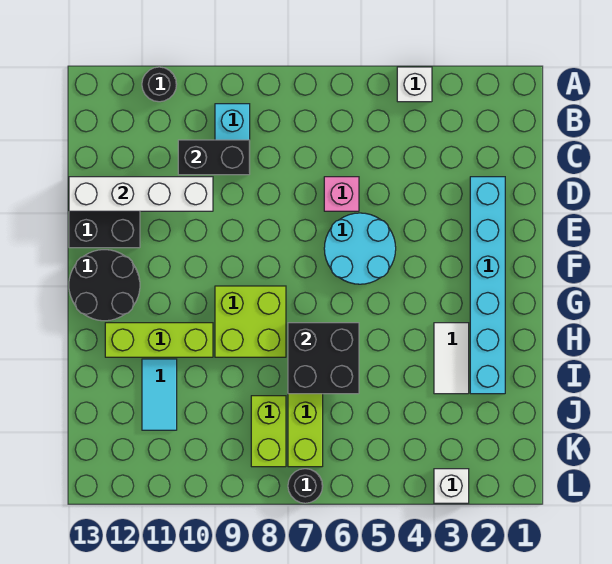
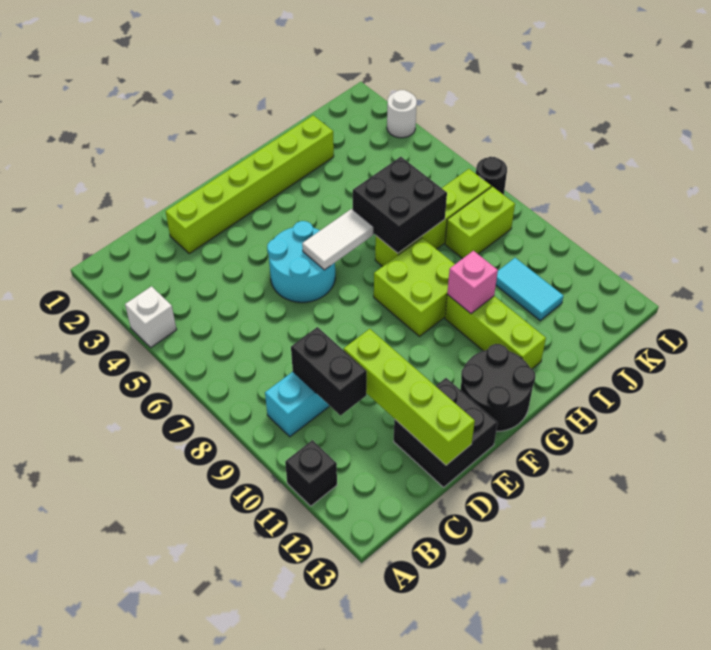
black round brick A11 level 1 -> black brick A11 level 1
cyan brick D2:I2 level 1 -> lime brick D2:I2 level 1
pink brick D6 level 1 -> pink brick H10 level 2
white brick D10:D13 level 2 -> lime brick D10:D13 level 2
white tile H3:I3 level 1 -> white tile F6:G6 level 2
cyan tile I11:J11 level 1 -> cyan tile J10:J11 level 1
white brick L3 level 1 -> white round brick L3 level 1

